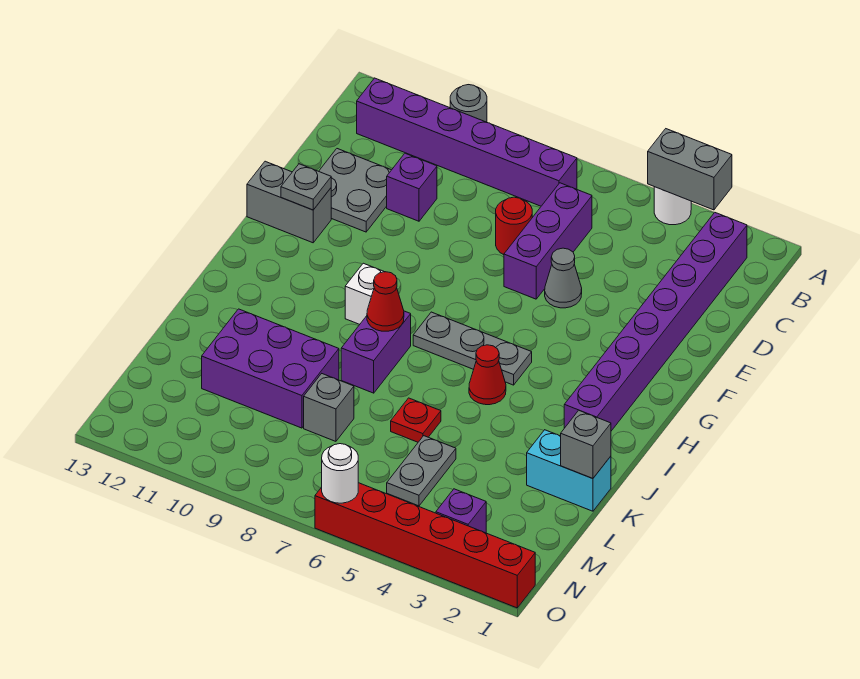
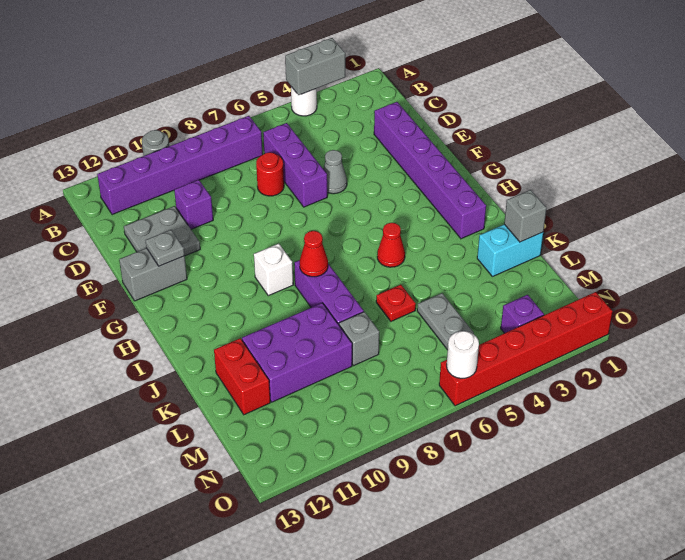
purple brick B2:I2 level 1 -> purple brick D2:I2 level 1
grey plate H5:H7 level 1 -> none
purple brick I8:J8 level 1 -> purple brick I8:K8 level 1
none -> red brick K12:L12 level 1

